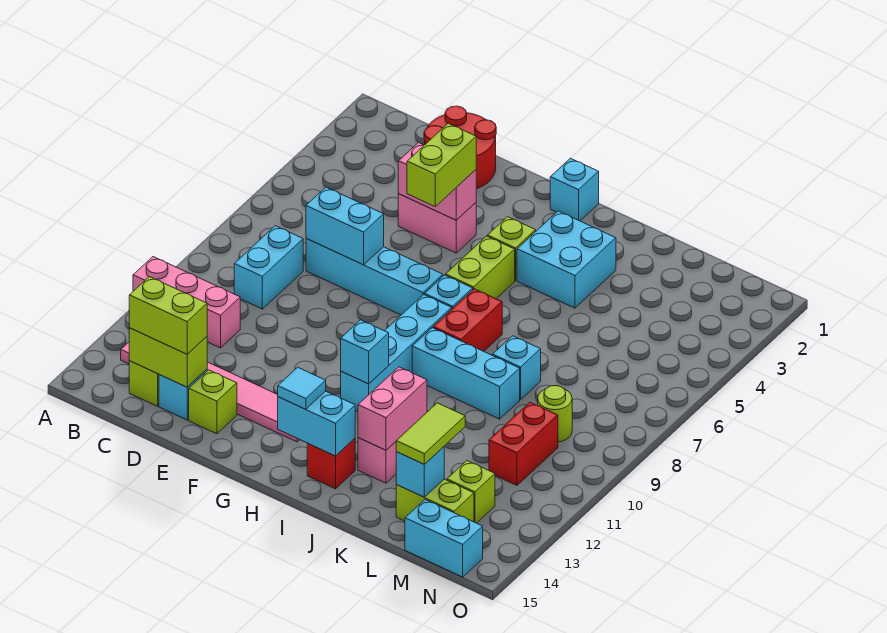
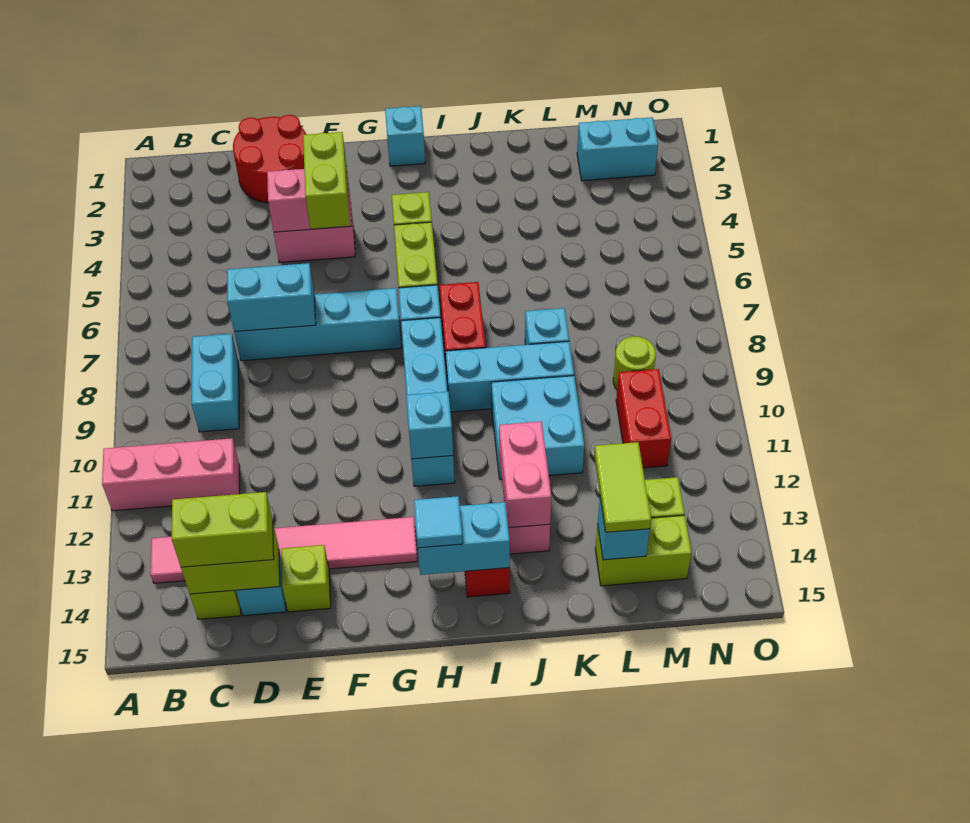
cyan brick I3:J4 level 1 -> cyan brick J10:K11 level 1
cyan brick M15:N15 level 1 -> cyan brick M2:N2 level 1

